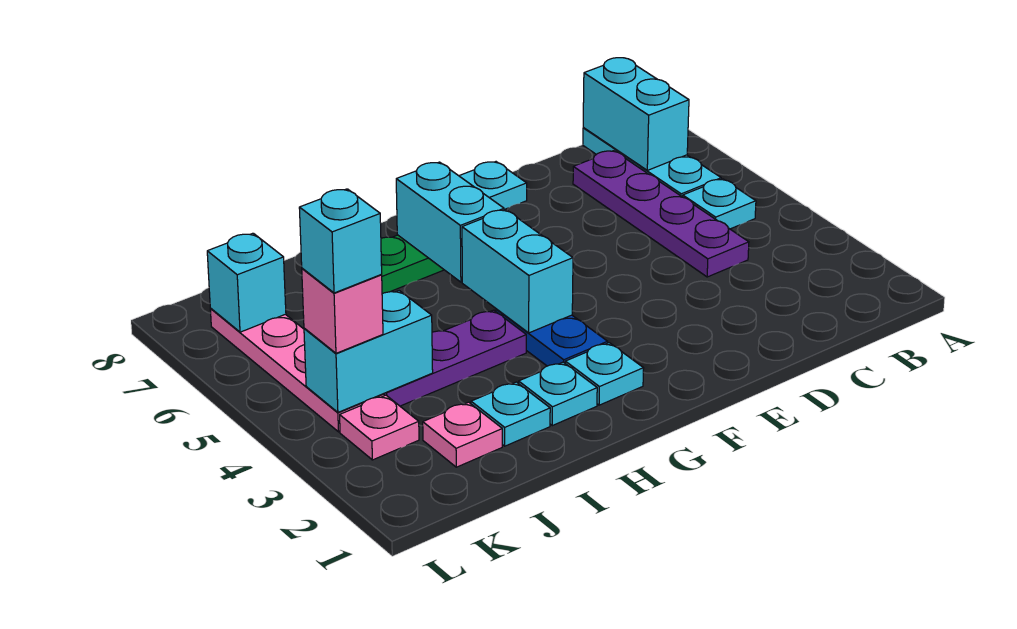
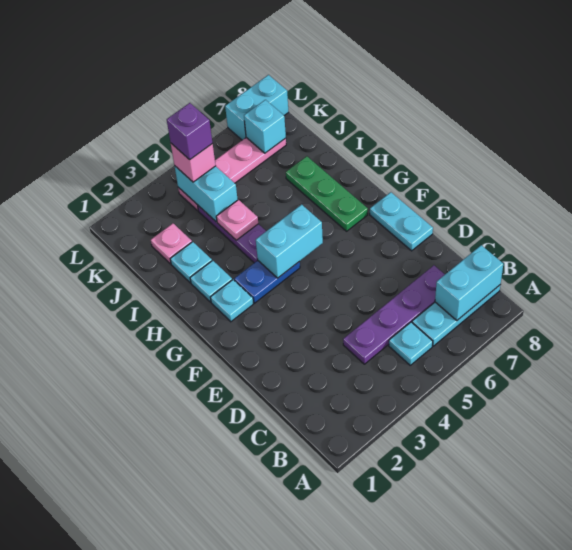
cyan brick G6:G7 level 2 -> cyan brick L7:L8 level 1
pink plate K3 level 1 -> pink plate I4 level 2
cyan brick K4 level 4 -> purple brick K4 level 4

